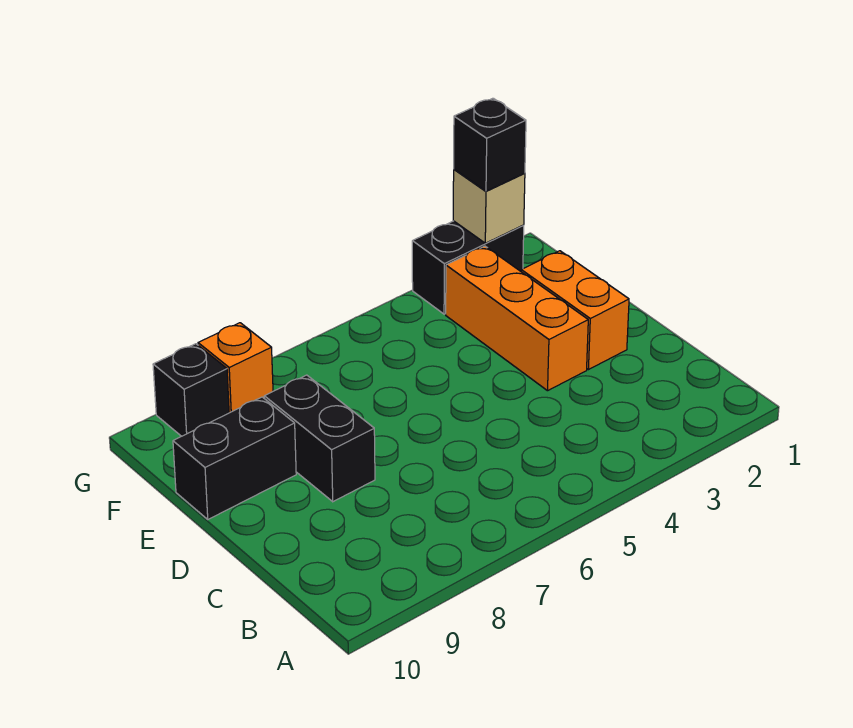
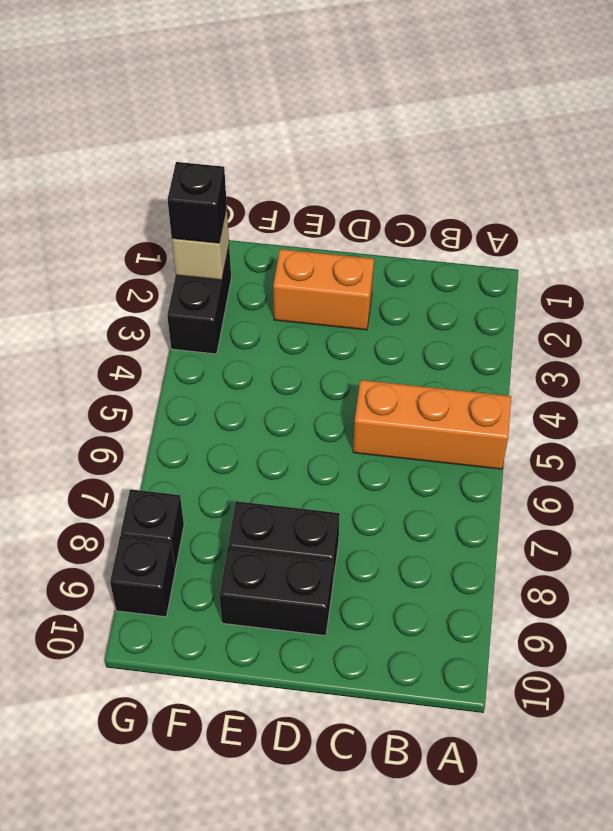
orange brick D3:F3 level 1 -> orange brick A5:C5 level 1
black brick E9:E10 level 1 -> black brick D9:E9 level 1
orange brick G8 level 1 -> black brick G8 level 1

